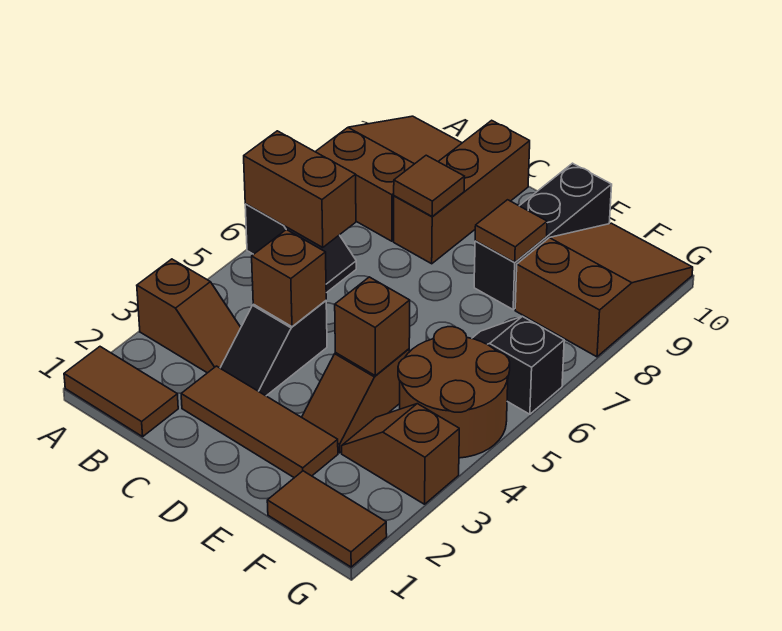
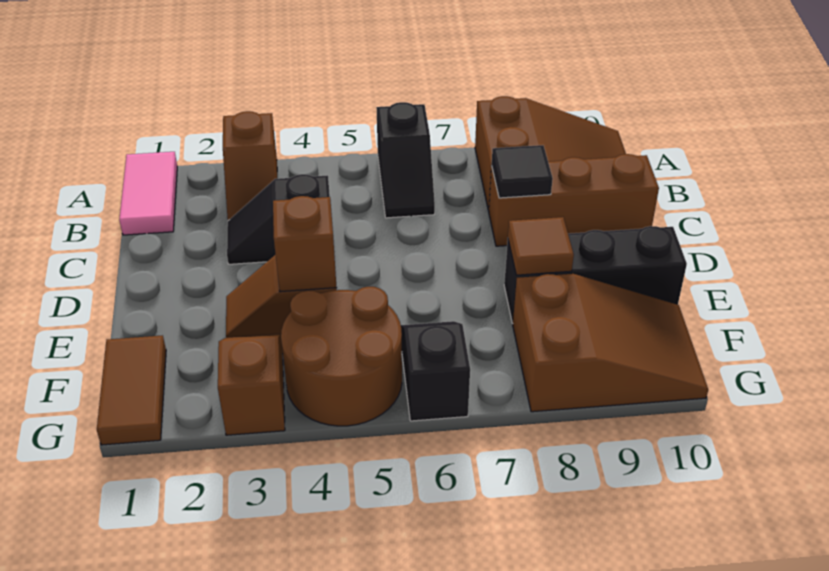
brown tile A1:B1 level 1 -> pink tile A1:B1 level 1
brown brick A6:B6 level 2 -> none
brown tile C2:E2 level 1 -> none
brown brick C4 level 2 -> none
brown tile C8 level 2 -> black tile C8 level 2

